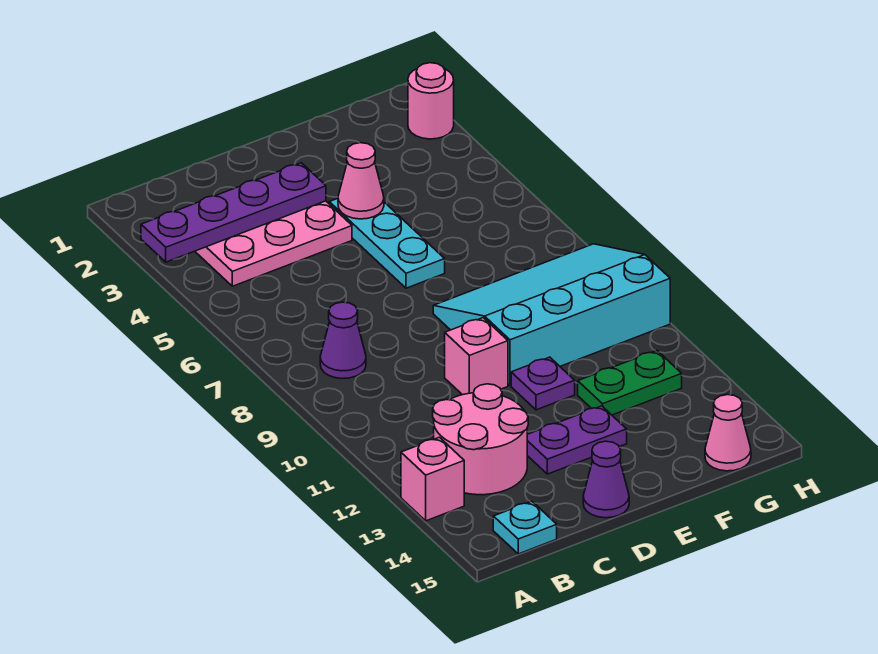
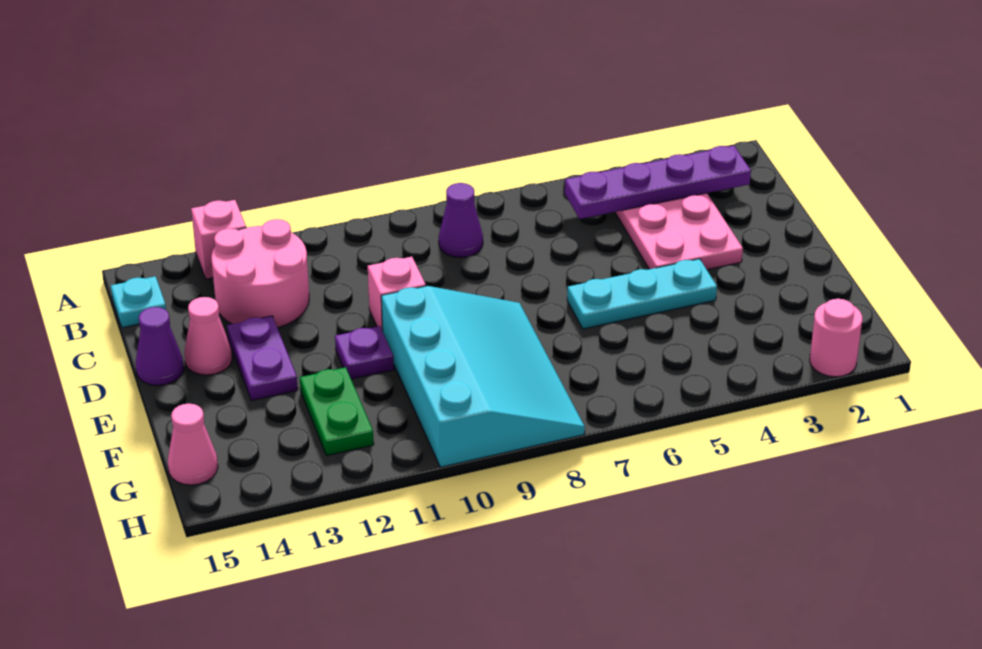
purple plate A3:D3 level 2 -> purple plate B2:B5 level 2
pink cone E4 level 2 -> pink cone D14 level 1

